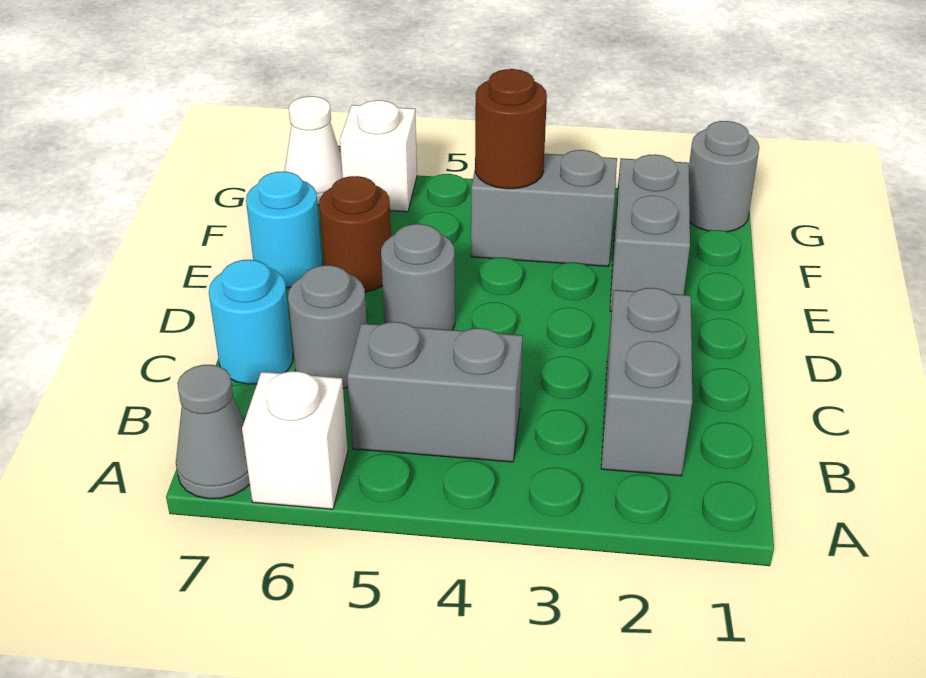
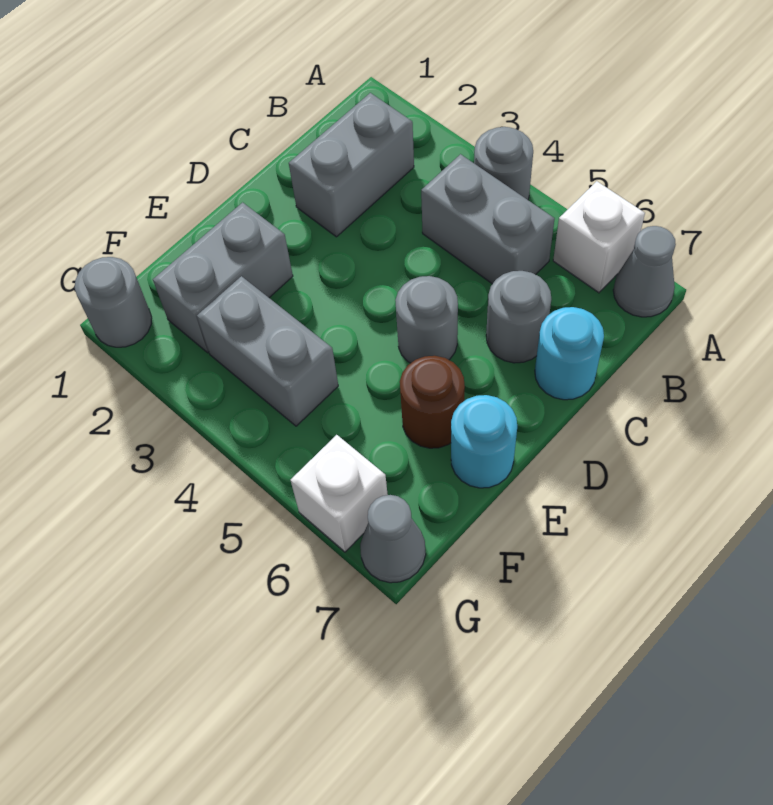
none -> grey round brick A4 level 1
brown round brick F4 level 2 -> none
white cone G7 level 1 -> grey cone G7 level 1

